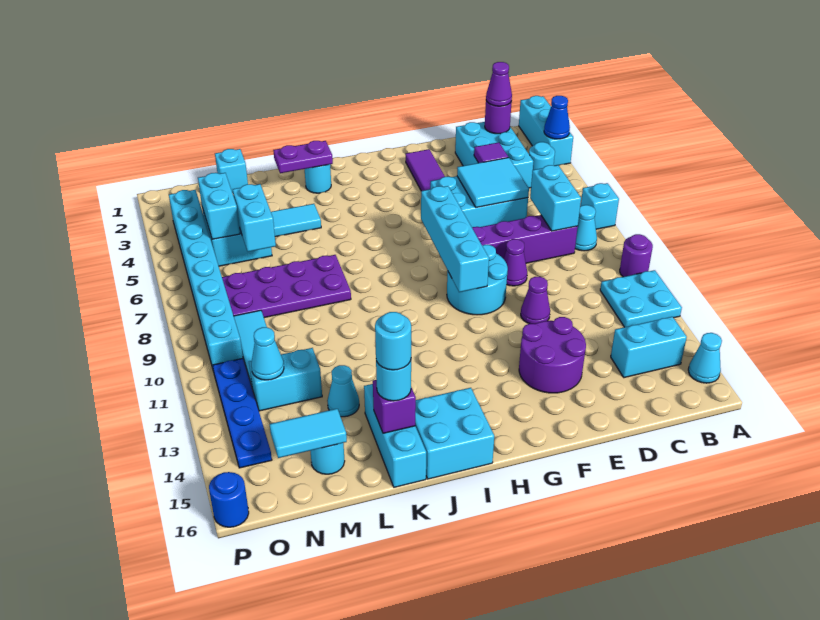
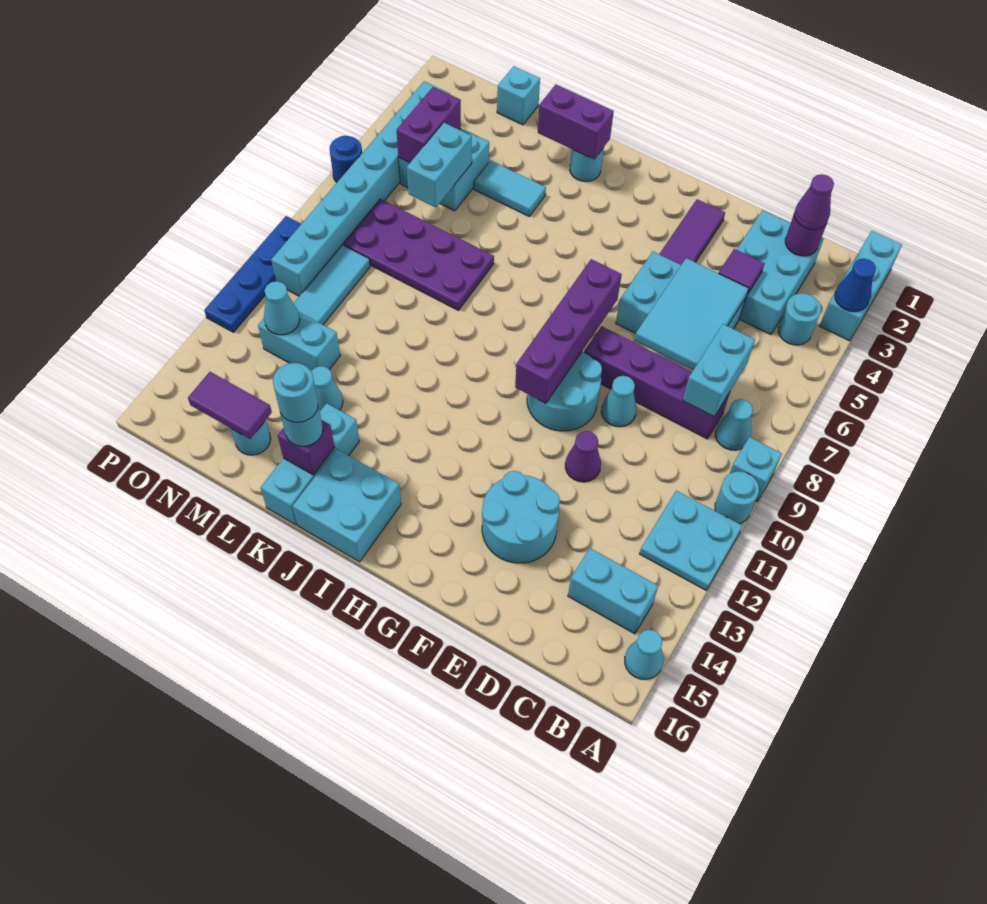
cyan brick A7 level 1 -> cyan brick A9 level 1
purple round brick A10 level 1 -> cyan round brick A10 level 1
cyan tile D5:E6 level 2 -> cyan tile D5:E7 level 2
purple cone E9 level 1 -> cyan cone E9 level 1
purple round brick E13:F14 level 1 -> cyan round brick E13:F14 level 1
cyan brick G7:G10 level 2 -> purple brick G7:G10 level 2
purple plate J2:K2 level 2 -> purple brick J2:K2 level 2
cyan tile M15:N15 level 2 -> purple tile M15:N15 level 2
cyan brick N4:N5 level 2 -> purple brick N4:N5 level 2
blue plate O11:O14 level 1 -> blue plate P9:P12 level 1
blue round brick P16 level 1 -> blue round brick P6 level 1

